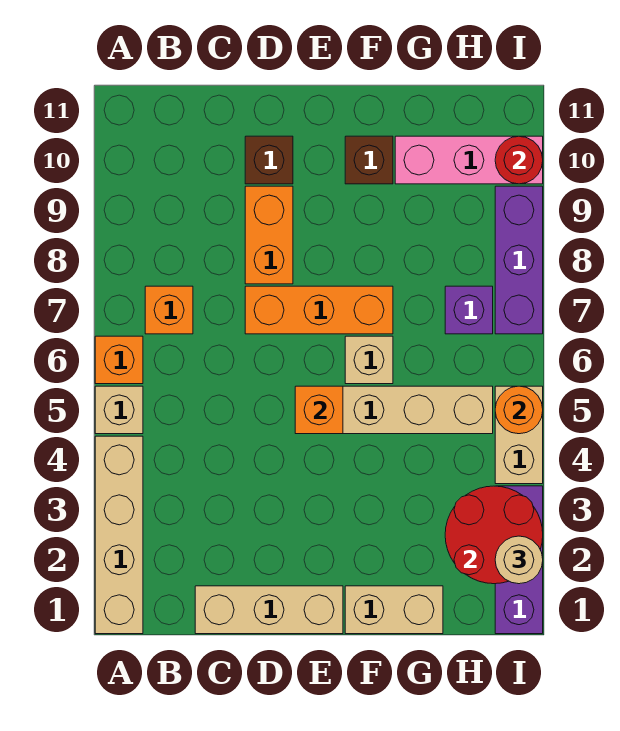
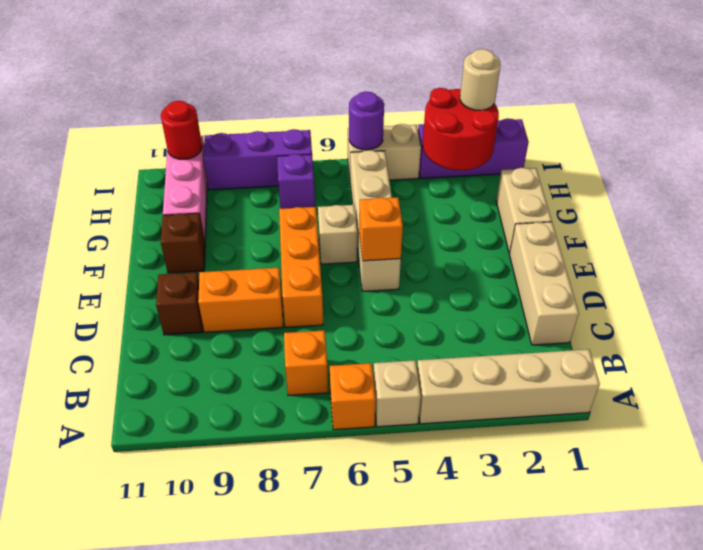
orange round brick I5 level 2 -> purple round brick I5 level 2

